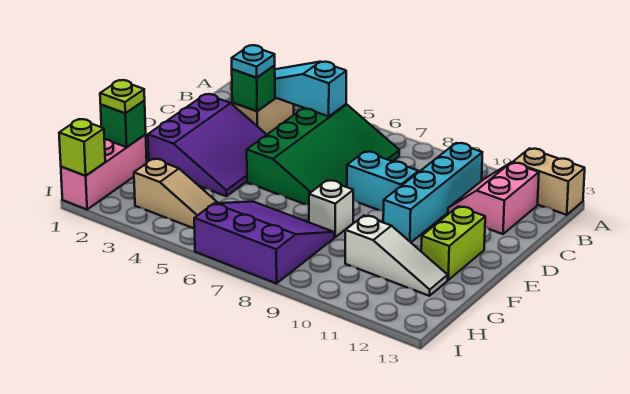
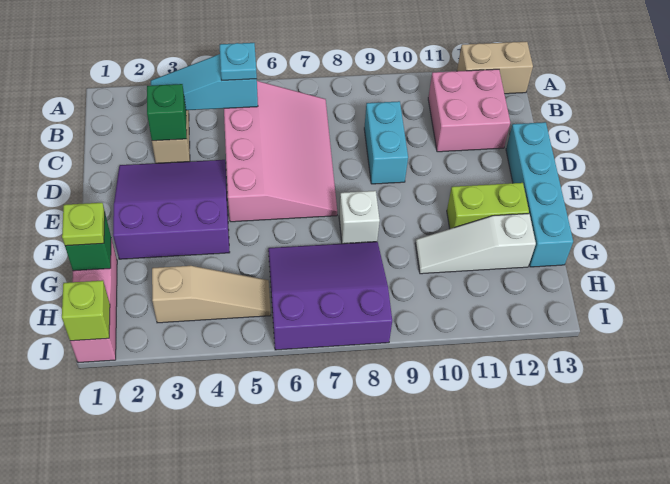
green slope B5:E7 level 1 top 5 -> pink slope B5:E7 level 1 top 5
cyan brick B10:E10 level 1 -> cyan brick D13:G13 level 1
pink slope B11:C12 level 1 top 12 -> pink brick B11:C12 level 1
cyan plate C3 level 3 -> cyan plate B5 level 3
purple slope D2:F4 level 1 top 2 -> purple slope D2:F4 level 1 top F
cyan brick D8:D9 level 1 -> cyan brick C9:D9 level 1
lime brick E12:F12 level 1 -> lime brick F11:F12 level 1
white slope G10:G12 level 1 top 10 -> white slope G10:G12 level 1 top 12

